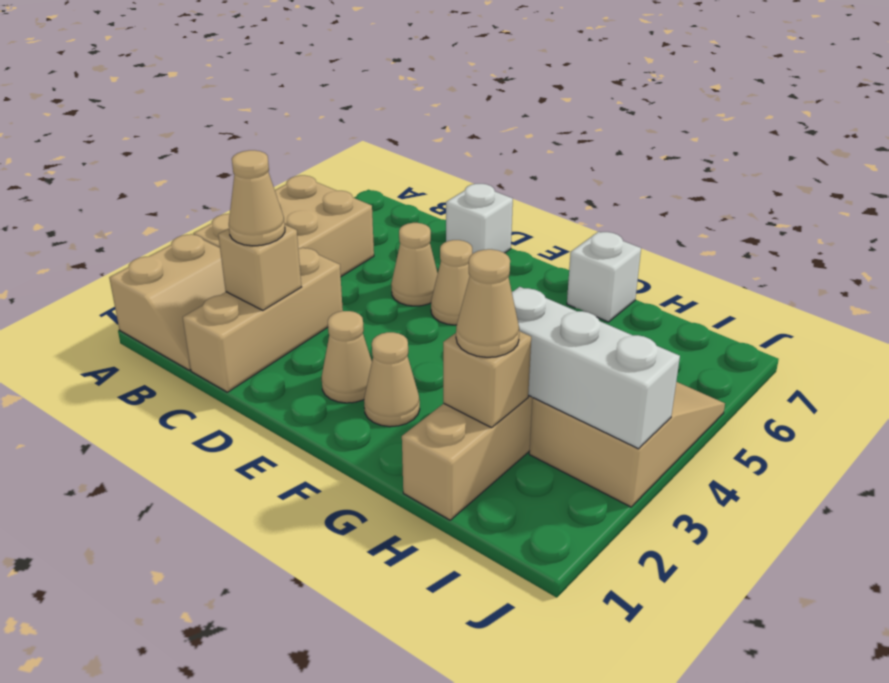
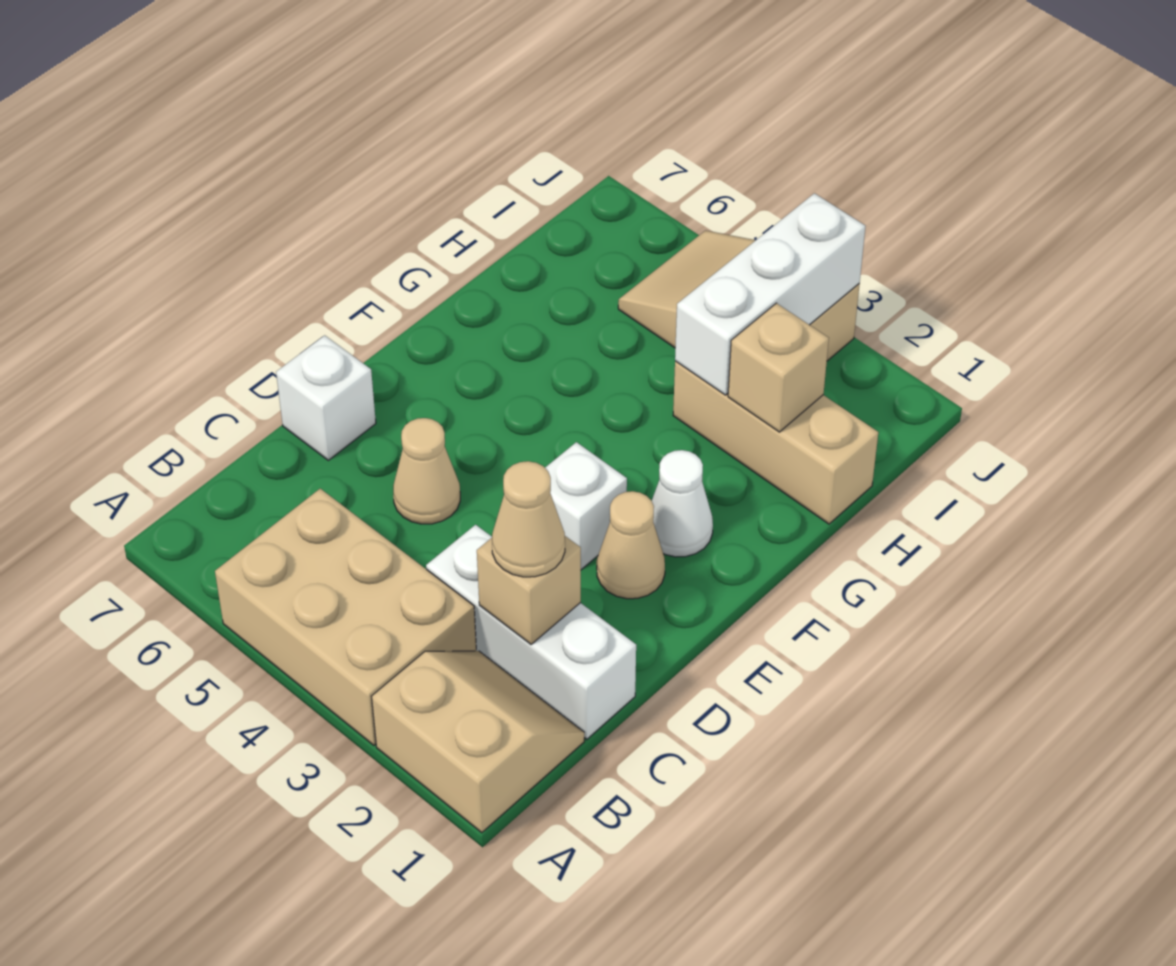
tan brick C1:C3 level 1 -> white brick C1:C3 level 1
tan cone E5 level 1 -> none
tan cone F2 level 1 -> white cone F2 level 1
white brick G7 level 1 -> white brick E3 level 1
tan cone H2 level 3 -> none

